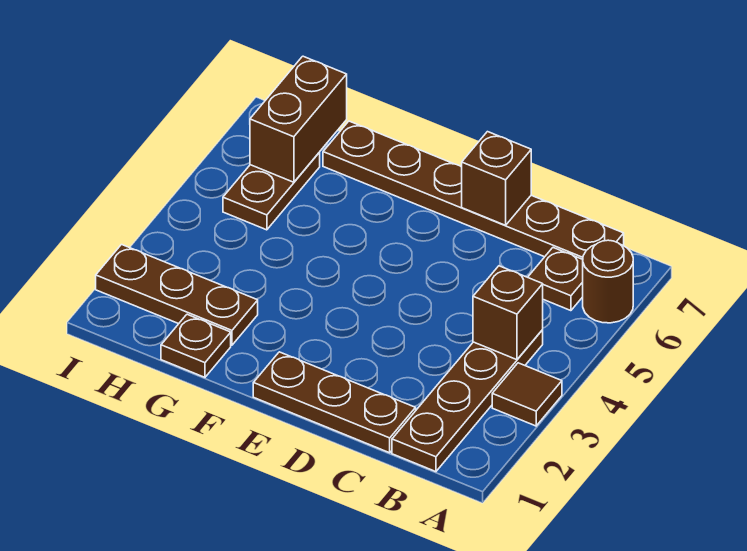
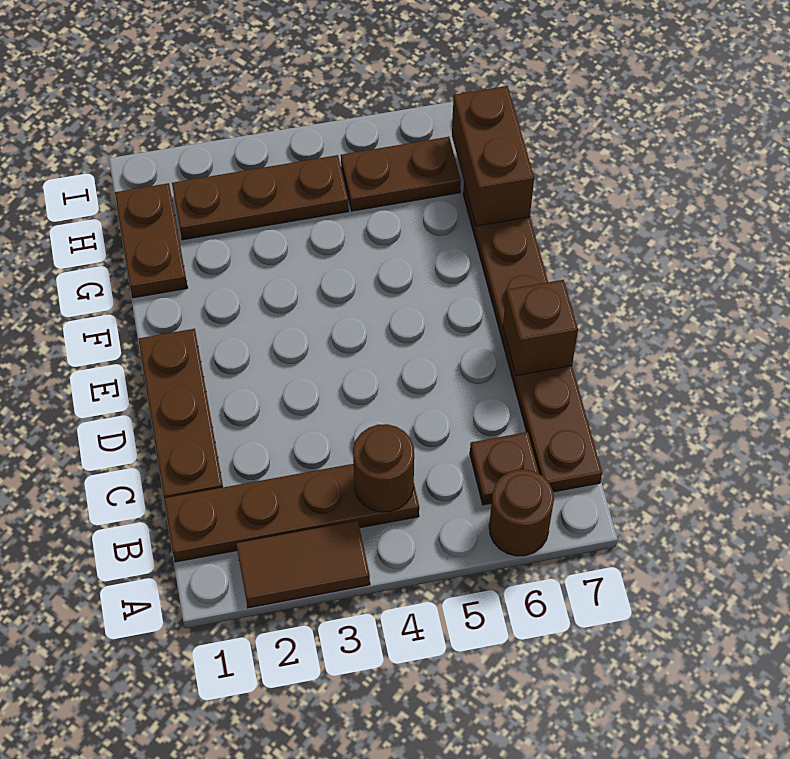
brown tile A3 level 1 -> brown tile A2:A3 level 1
brown brick B4 level 2 -> brown round brick B4 level 2
brown plate G1 level 1 -> brown plate G1:H1 level 1
brown plate G2:I2 level 1 -> brown plate H2:H4 level 1
brown brick H6:H7 level 2 -> brown brick G7:H7 level 2

